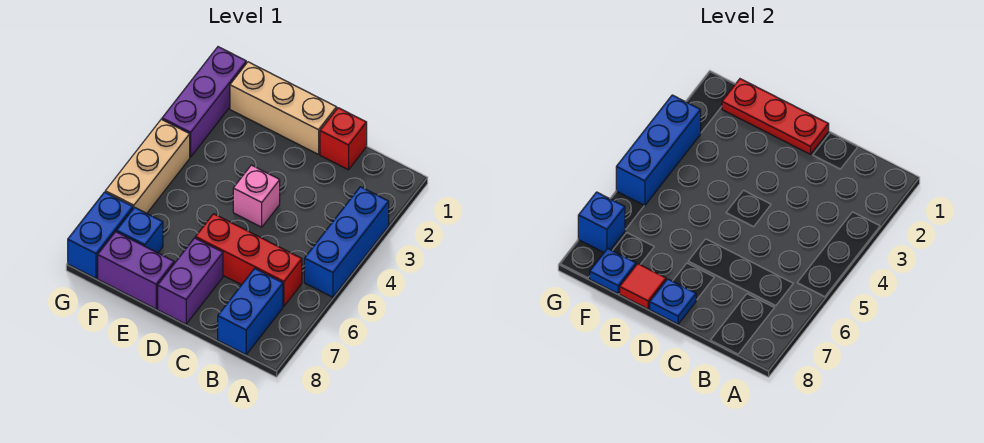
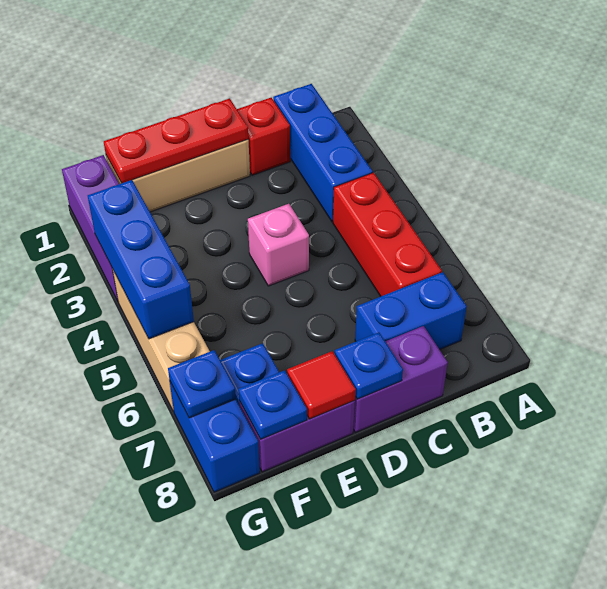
blue brick A3:A5 level 1 -> blue brick B1:B3 level 1
red brick B6:D6 level 1 -> red brick B4:B6 level 1
blue brick B7:B8 level 1 -> blue brick B7:C7 level 1
purple brick D7:D8 level 1 -> purple brick C8:D8 level 1
blue brick G7 level 2 -> blue plate G7 level 2

